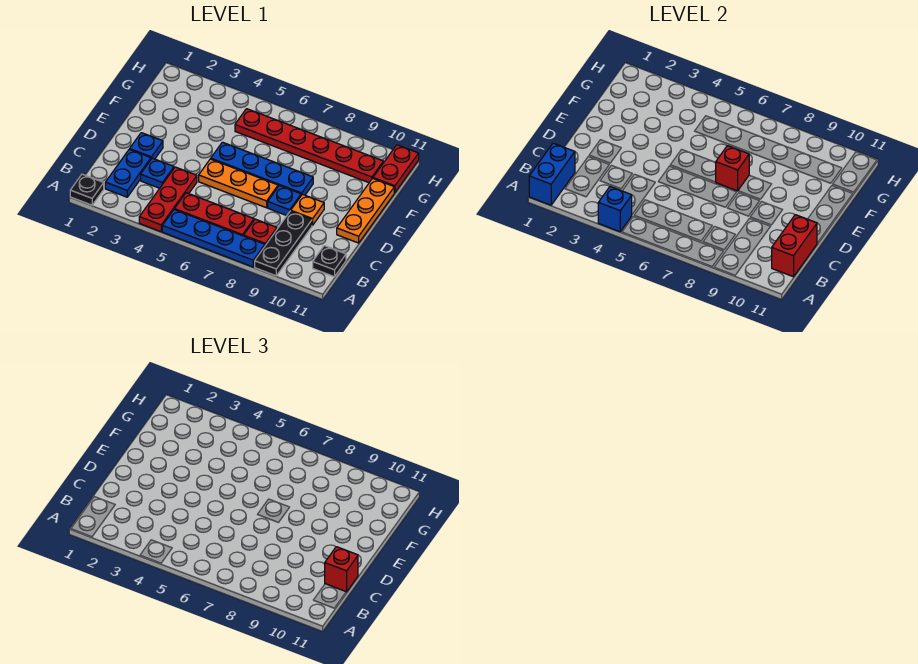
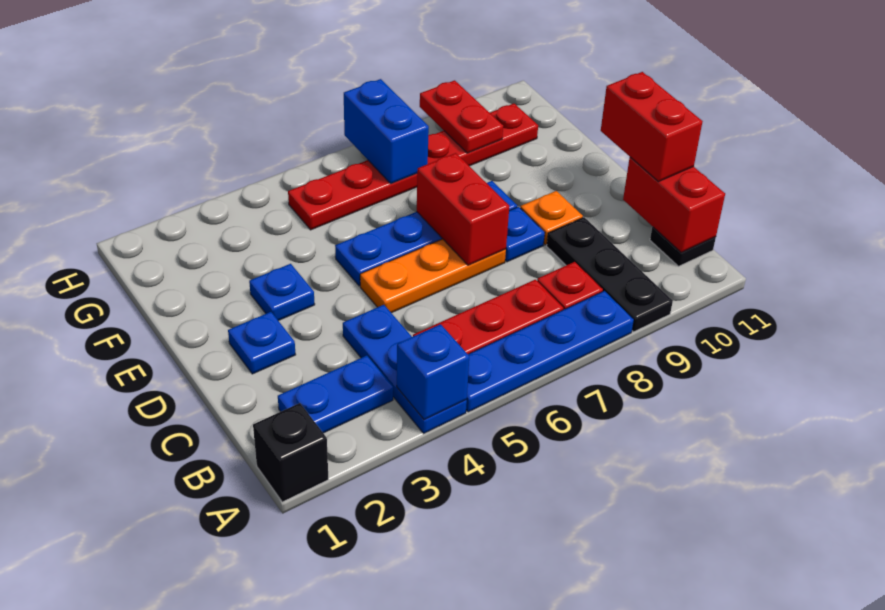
black plate A1 level 1 -> black brick A1 level 1
blue brick A1:B1 level 2 -> blue brick G7:H7 level 2
red plate A4:C4 level 1 -> blue plate A4:C4 level 1
blue plate B2:C2 level 1 -> blue plate B2:B3 level 1
blue plate C3 level 1 -> blue plate E3 level 1
red brick C11 level 3 -> red brick C11:D11 level 3
orange plate D11:F11 level 1 -> none
red brick E7 level 2 -> red brick D7:E7 level 2
red plate G11:H11 level 1 -> red plate G9:H9 level 2

